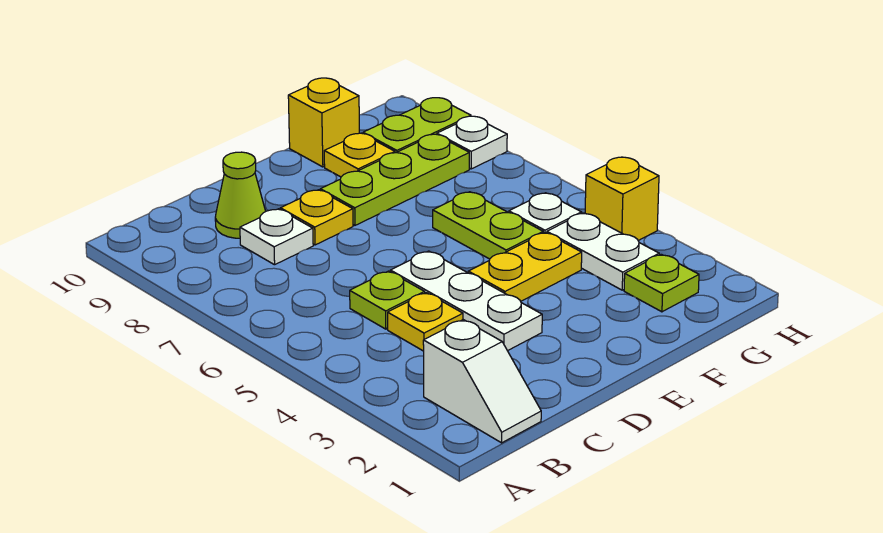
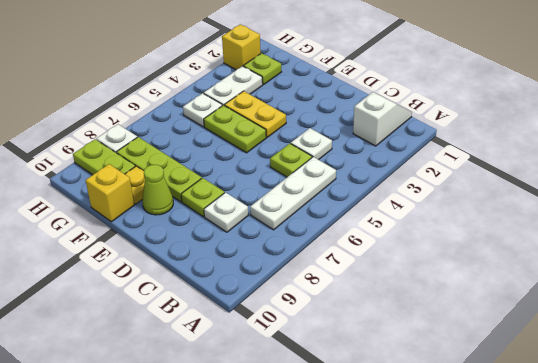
yellow plate C4 level 1 -> white plate C4 level 1
lime cone C9 level 1 -> lime cone E9 level 1
white plate D3:D5 level 1 -> white plate B5:B7 level 1
yellow plate D8 level 1 -> lime plate D8 level 1
lime plate F5:F6 level 1 -> lime plate E5:F5 level 1
yellow brick H4 level 1 -> yellow brick H2 level 1

